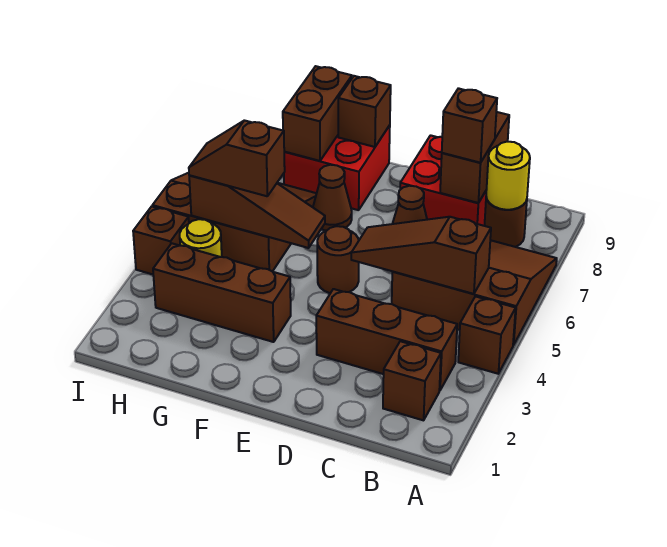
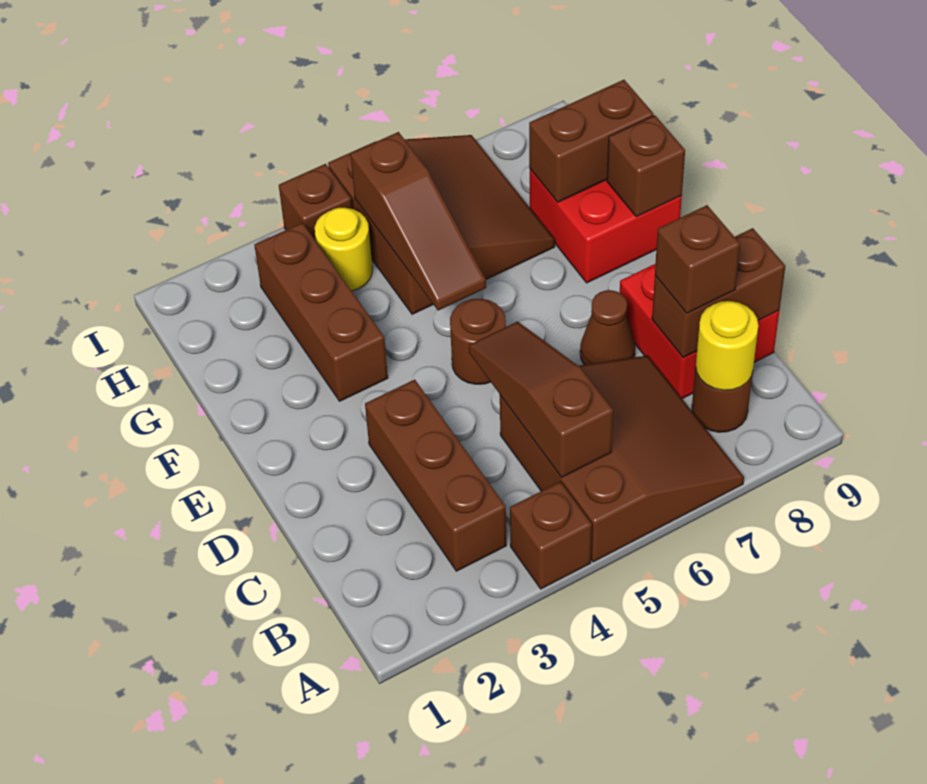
brown brick B2 level 1 -> none
brown cone F7 level 1 -> none
brown slope G5:H5 level 3 top G -> none

